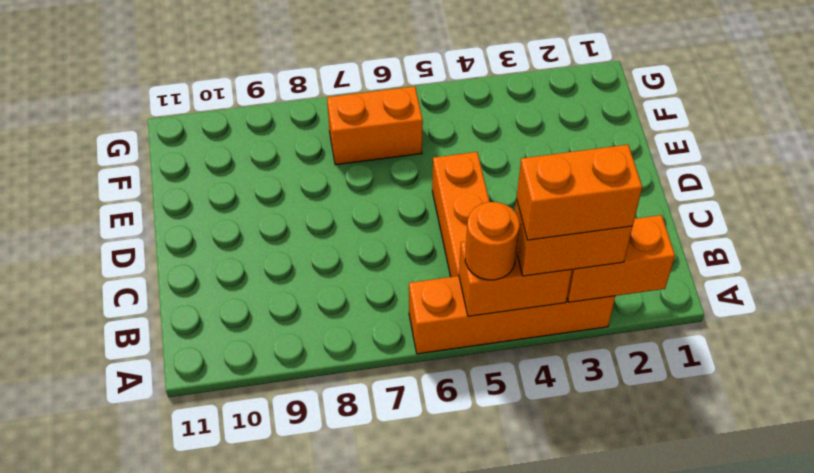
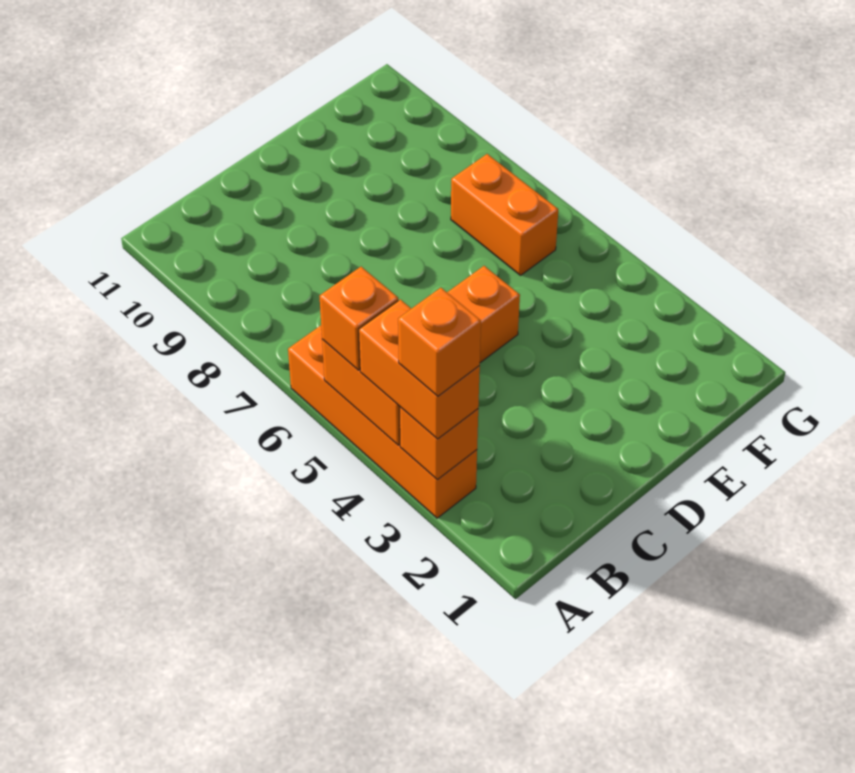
orange brick A2:A3 level 2 -> orange brick A3 level 2
orange brick A3:A4 level 4 -> orange brick A3 level 4
orange round brick A5 level 3 -> orange brick A5 level 3

